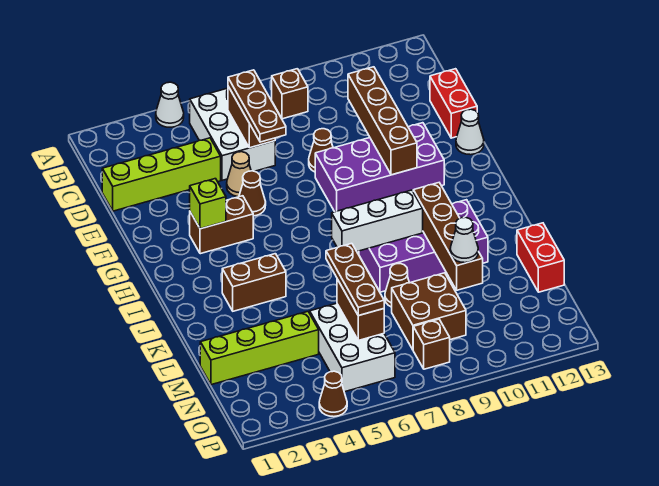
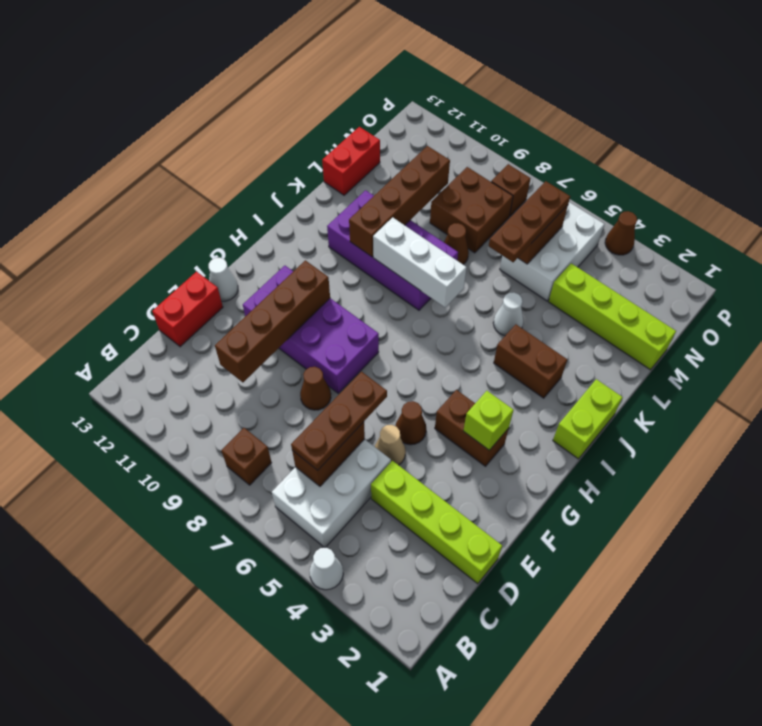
none -> lime brick I1:J1 level 1
white cone M10 level 3 -> white cone K5 level 1

